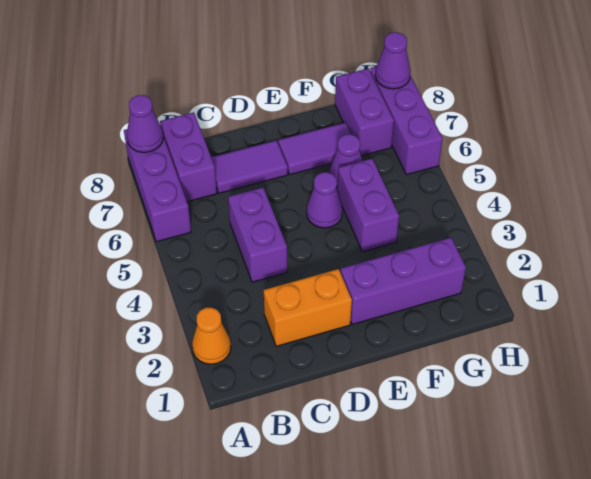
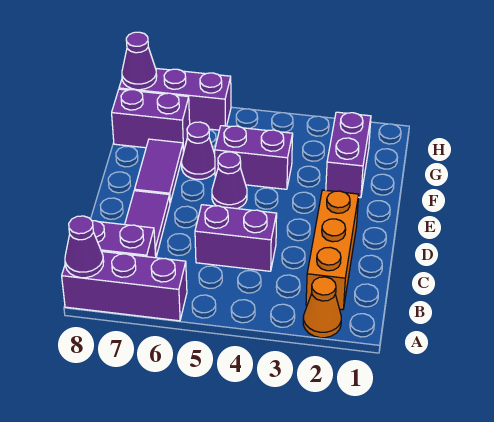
orange brick C2:D2 level 1 -> orange brick B2:D2 level 1
purple brick E2:G2 level 1 -> purple brick F2:G2 level 1

